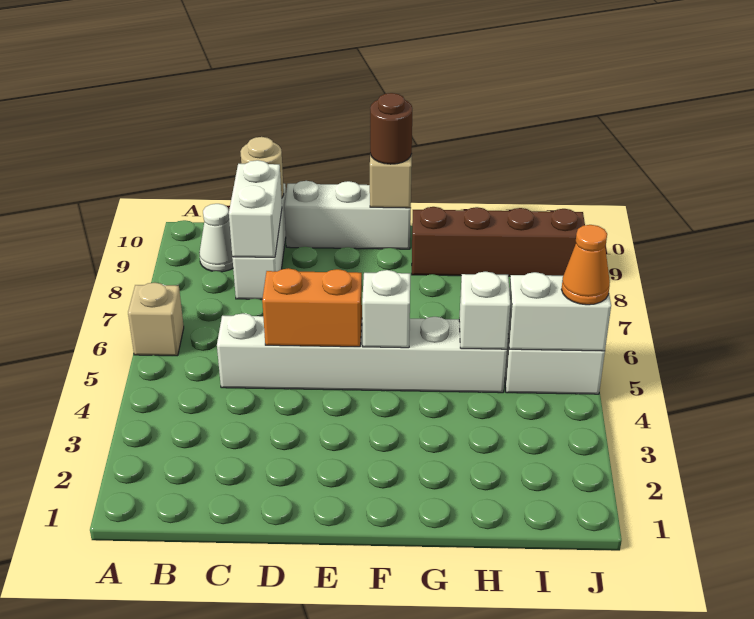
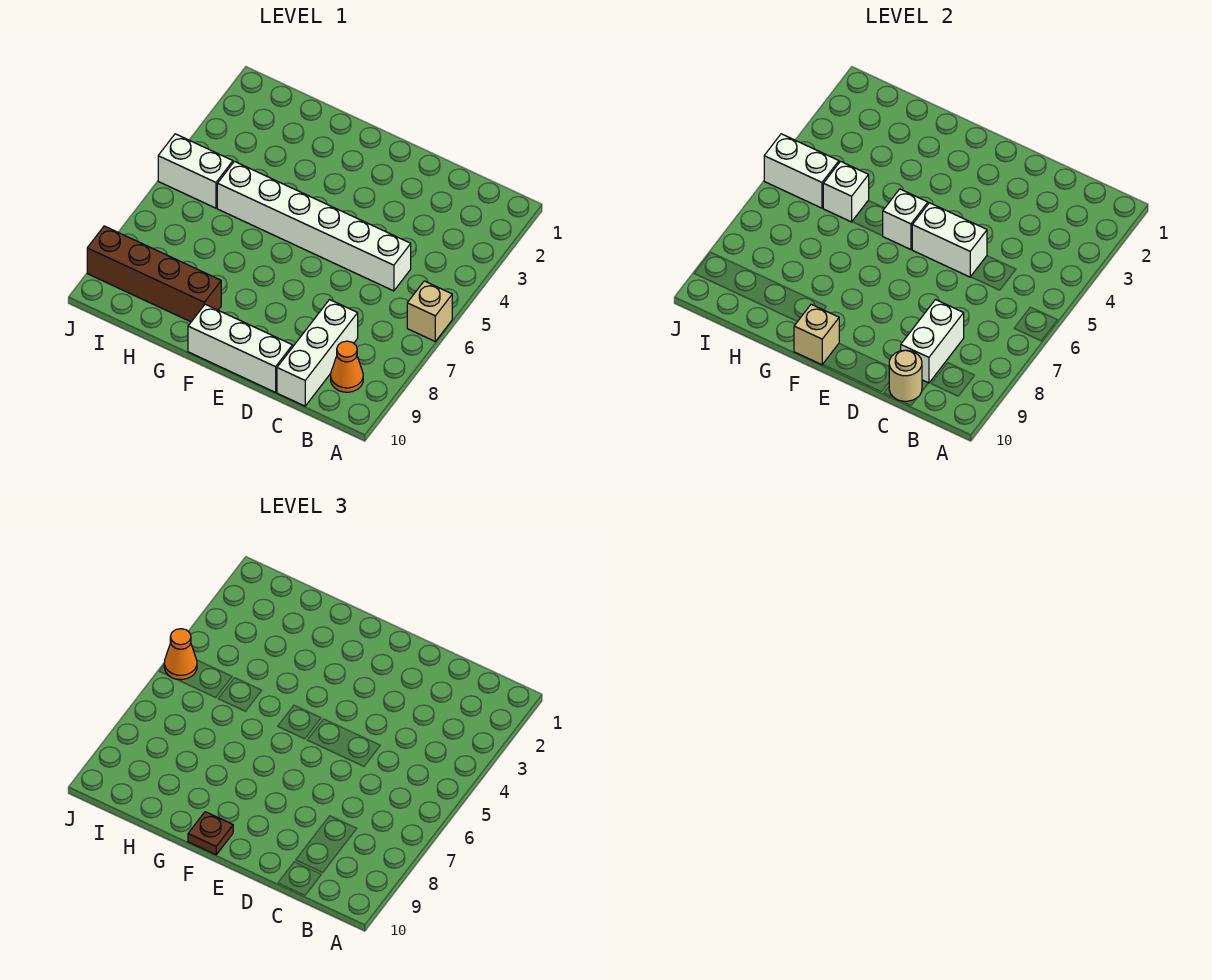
white cone B9 level 1 -> orange cone B9 level 1
orange brick D5:E5 level 2 -> white brick D5:E5 level 2
brown round brick F10 level 3 -> brown plate F10 level 3

